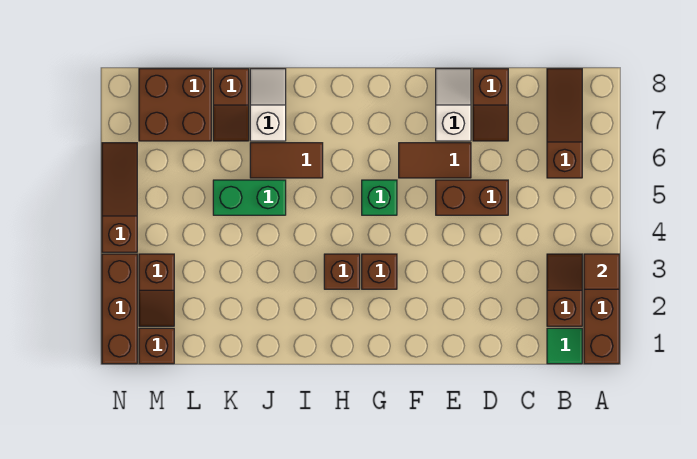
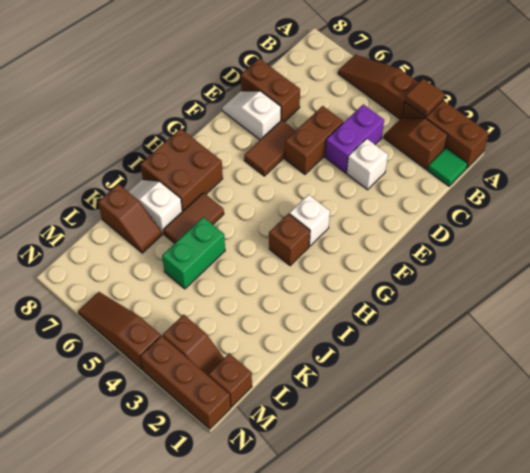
brown slope B6:B8 level 1 top 6 -> brown slope A4:A6 level 1 top 4
none -> purple brick C4:D4 level 1
none -> white brick D3 level 1
brown slope D7:D8 level 1 top 8 -> brown brick D7:D8 level 1
brown brick G3 level 1 -> white brick G3 level 1
green brick G5 level 1 -> none
brown brick L7:M8 level 1 -> brown brick H7:I8 level 1

